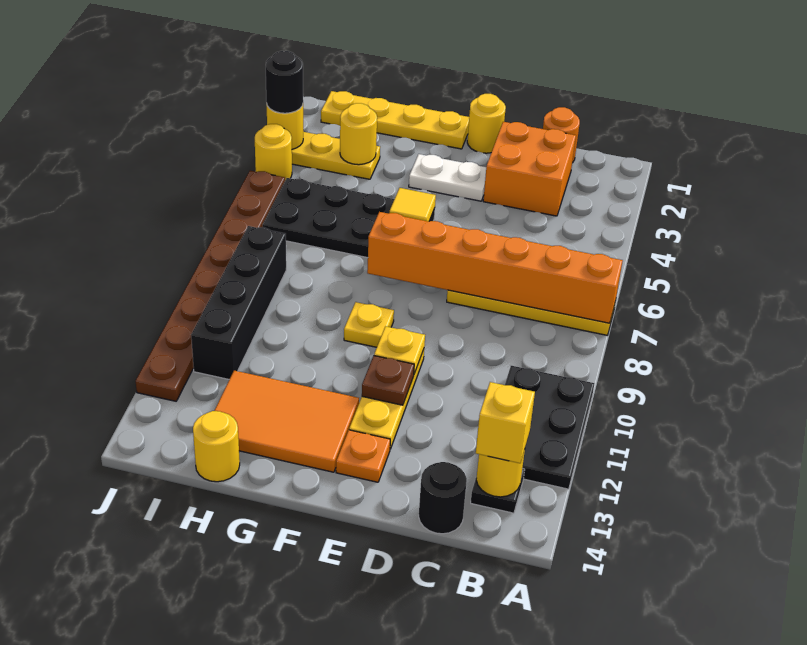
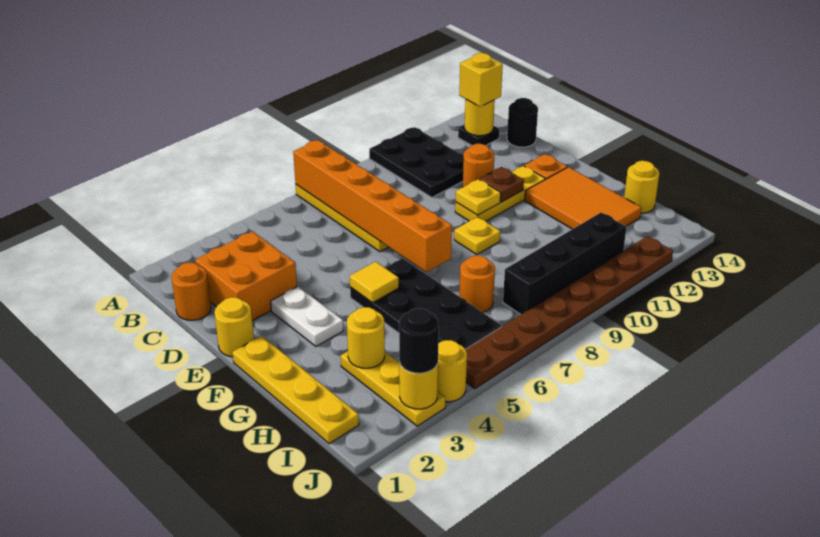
black plate A10:B12 level 1 -> black plate A10:C11 level 1
none -> orange round brick D11 level 1
none -> orange round brick H7 level 1

